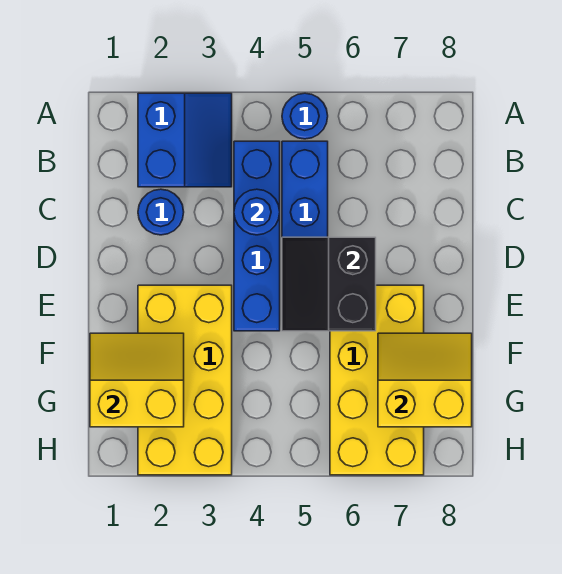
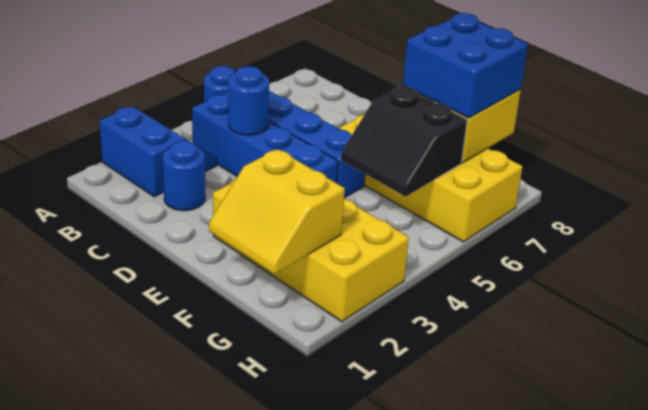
black slope D5:E6 level 2 top 6 -> black slope F5:G6 level 2 top 6
yellow slope F1:G2 level 2 top G -> yellow slope F1:G2 level 2 top 2
none -> blue brick F7:G8 level 3

